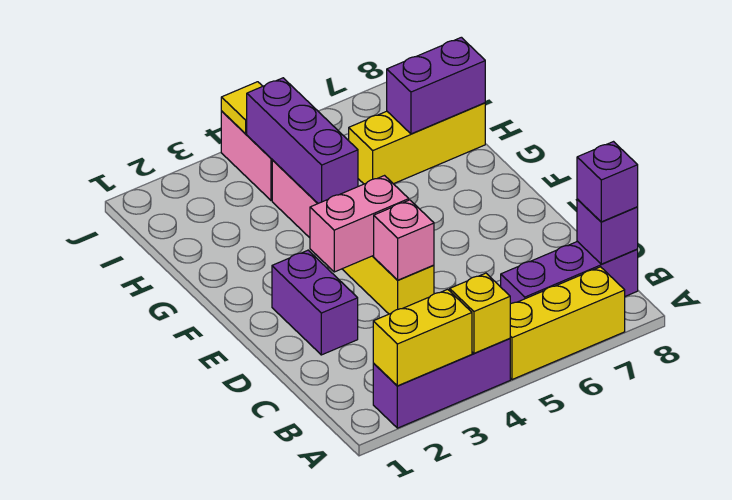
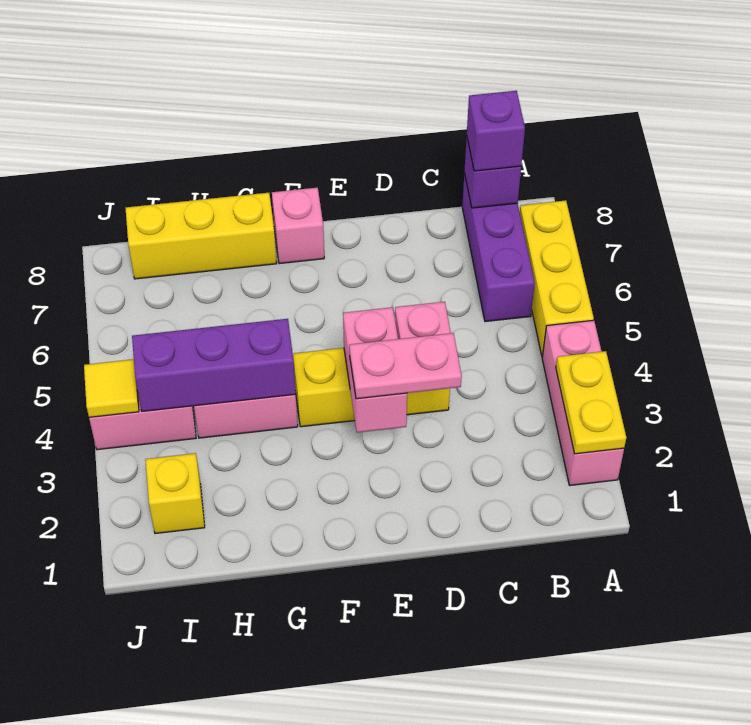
purple brick A2:A4 level 1 -> pink brick A2:A4 level 1
yellow brick A2:A3 level 2 -> yellow plate A2:A3 level 2
yellow brick A4 level 2 -> yellow brick I2 level 1
purple brick D2:E2 level 1 -> none
none -> pink plate D3:E3 level 3
none -> pink brick F8 level 1
yellow brick H6:H8 level 1 -> yellow brick G8:I8 level 1
purple brick H7:H8 level 2 -> none

